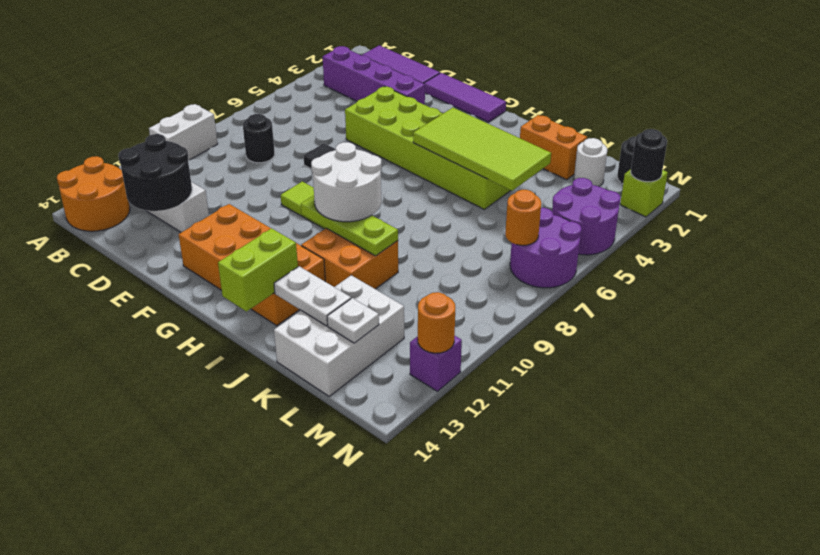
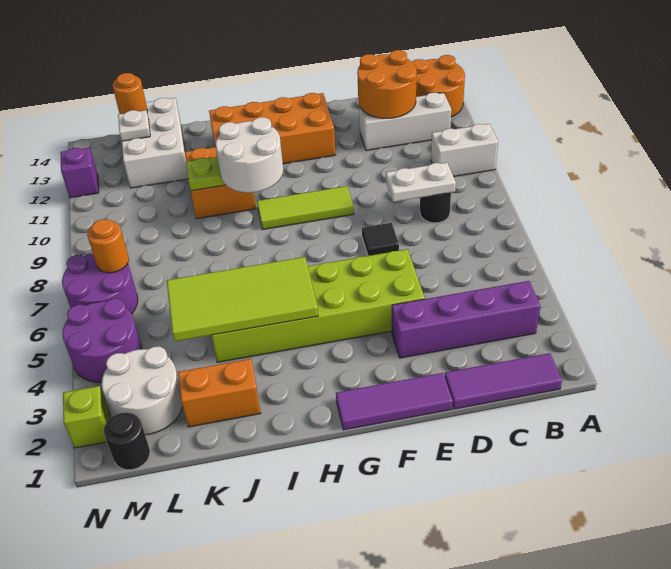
white brick A9:A10 level 1 -> white brick A10:B10 level 1
black round brick C12:D13 level 2 -> orange round brick C12:D13 level 2
lime brick I13:I14 level 2 -> none
white plate J13:K13 level 2 -> white plate C8:D8 level 2
white round brick L2 level 1 -> white round brick L2:M3 level 1
black round brick N2 level 2 -> none
orange round brick N12 level 2 -> orange round brick L14 level 2

